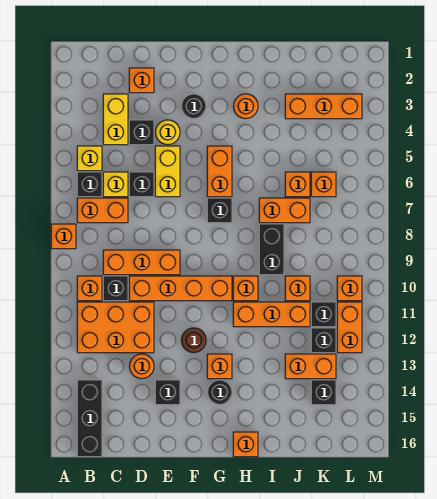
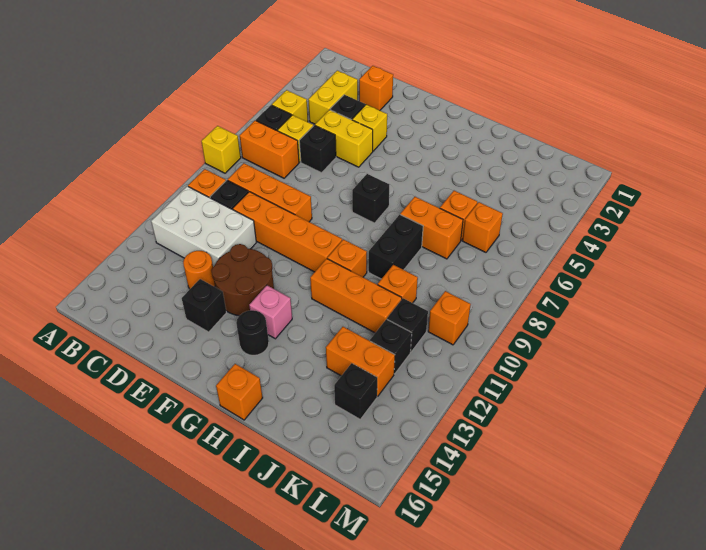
orange brick A8 level 1 -> yellow brick A8 level 1
orange brick B11:D12 level 1 -> white brick B11:D12 level 1
black brick B14:B16 level 1 -> none
yellow round brick E4 level 1 -> yellow brick E4 level 1
yellow brick E5:E6 level 1 -> yellow brick D5:E5 level 1
black round brick F3 level 1 -> none
brown round brick F12 level 1 -> brown round brick E12:F13 level 1
orange brick G5:G6 level 1 -> none
orange brick G13 level 1 -> pink brick G13 level 1
orange round brick H3 level 1 -> none
orange brick J3:L3 level 1 -> none
orange brick L11:L12 level 1 -> none

